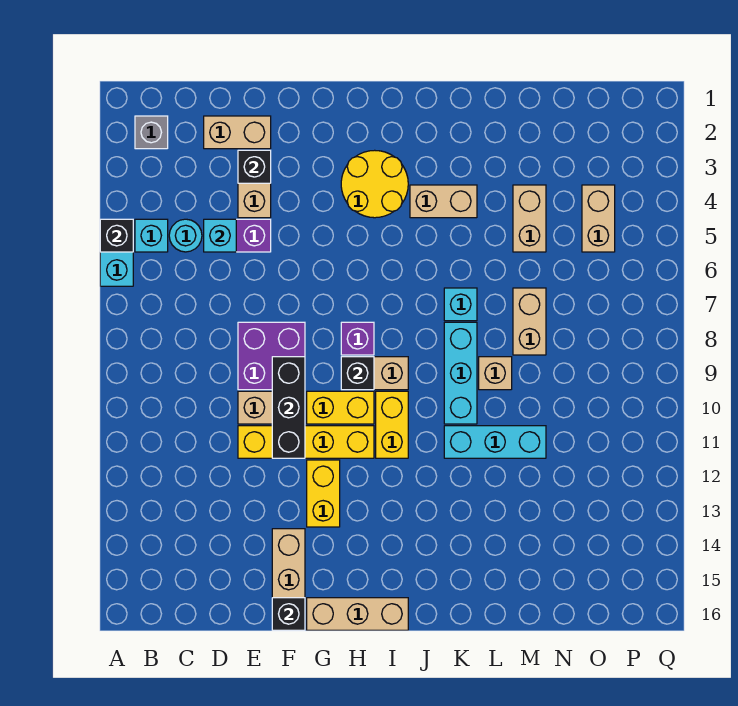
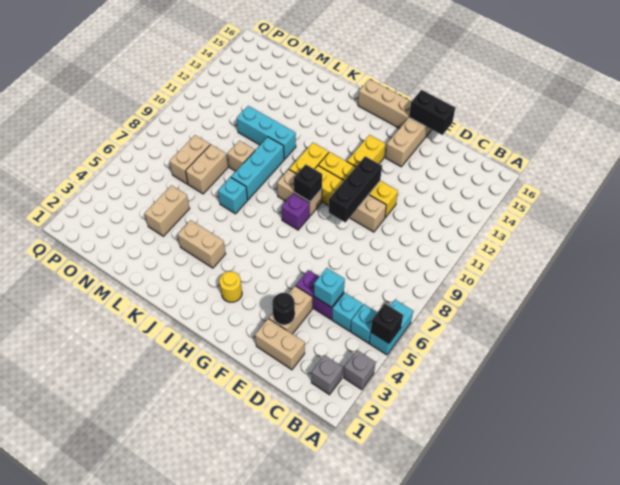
none -> grey brick A3 level 1
cyan round brick C5 level 1 -> cyan brick C5 level 1
black brick E3 level 2 -> black round brick E3 level 2
purple brick E8:F9 level 1 -> none
black brick F16 level 2 -> black brick E16:F16 level 2
yellow round brick H3:I4 level 1 -> yellow round brick H3 level 1
tan brick O4:O5 level 1 -> tan brick N7:N8 level 1

